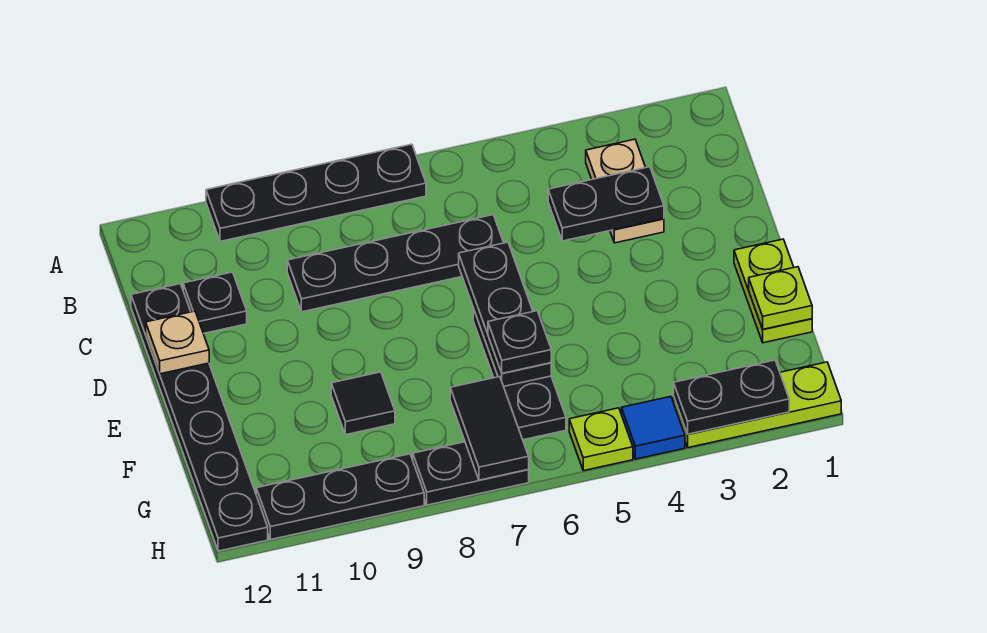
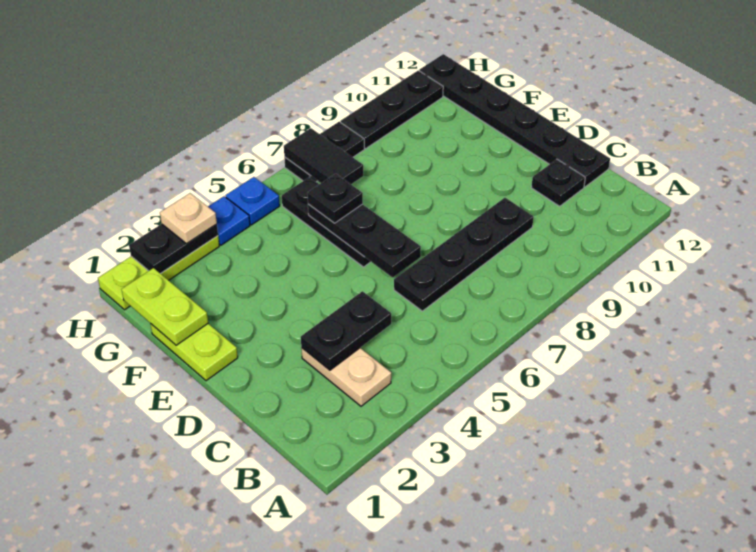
black plate A7:A10 level 1 -> none
tan plate D12 level 2 -> tan plate H3 level 3
lime plate F1 level 2 -> lime plate F1:G1 level 2
black tile F9 level 1 -> none
blue tile H4 level 1 -> blue plate H4 level 1
lime plate H5 level 1 -> blue plate H5 level 1

